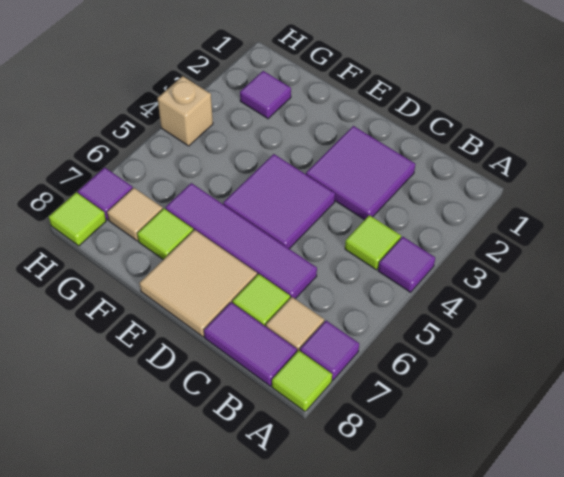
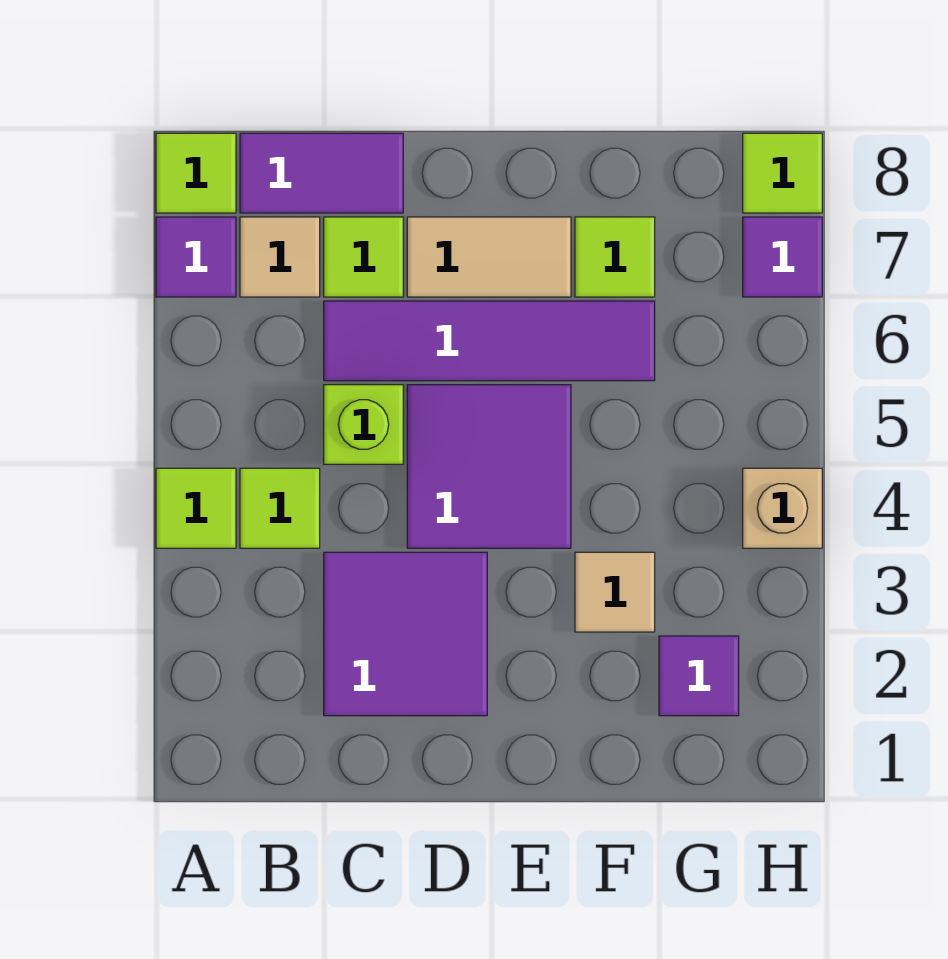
purple tile A4 level 1 -> lime tile A4 level 1
none -> lime brick C5 level 1
tan tile D7:E8 level 1 -> tan tile D7:E7 level 1
tan tile G7 level 1 -> tan tile F3 level 1

